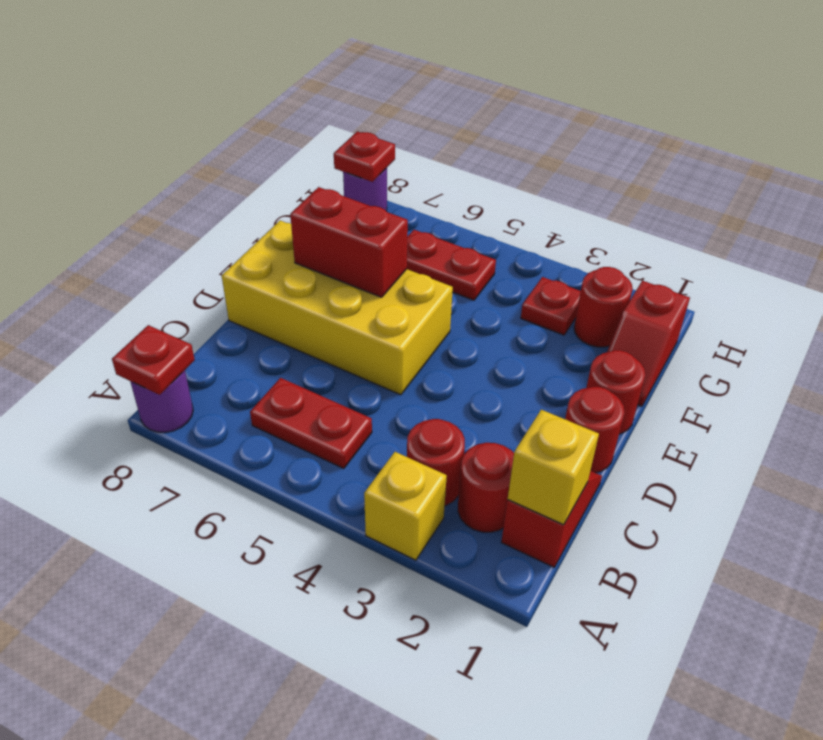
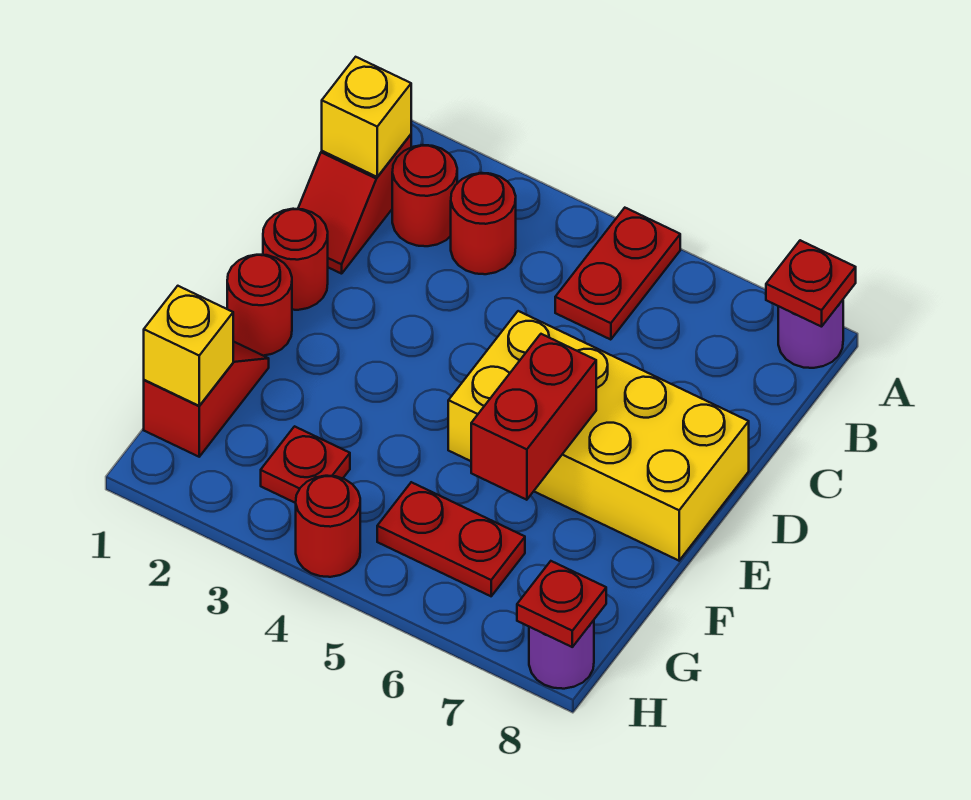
yellow brick A3 level 1 -> yellow brick G1 level 2
red plate B5:B6 level 1 -> red plate A5:B5 level 1
red brick E6:E7 level 2 -> red brick E6:F6 level 2
red round brick G2 level 1 -> red round brick H4 level 1

